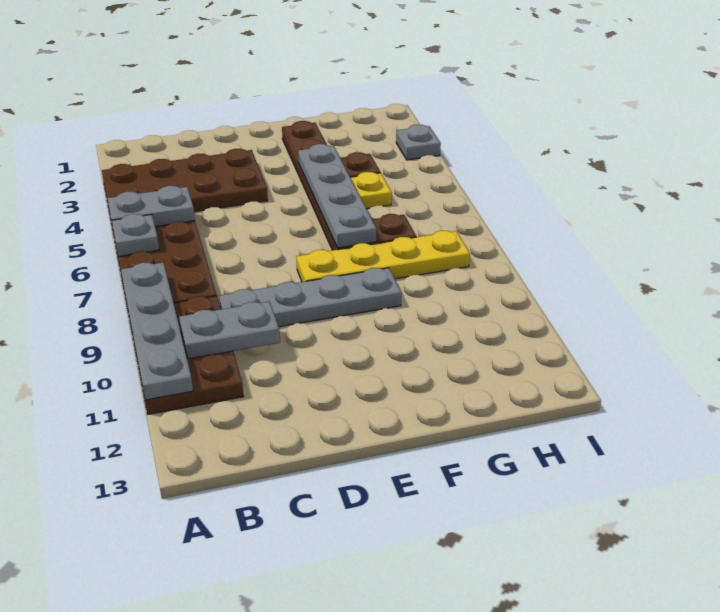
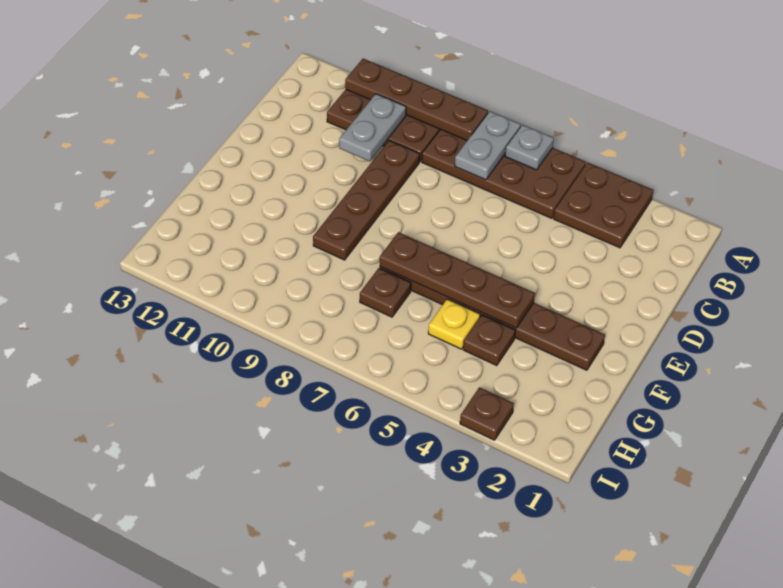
brown plate A3:D4 level 1 -> brown plate A3:B4 level 1
grey plate A5:B5 level 2 -> grey plate A7:B7 level 2
grey plate A8:A11 level 2 -> brown plate A8:A11 level 2
grey plate C9:F9 level 1 -> brown plate C9:F9 level 1
yellow plate E8:H8 level 1 -> none
grey plate F4:F7 level 2 -> brown plate F4:F7 level 2
grey plate I3 level 1 -> brown plate I3 level 1

